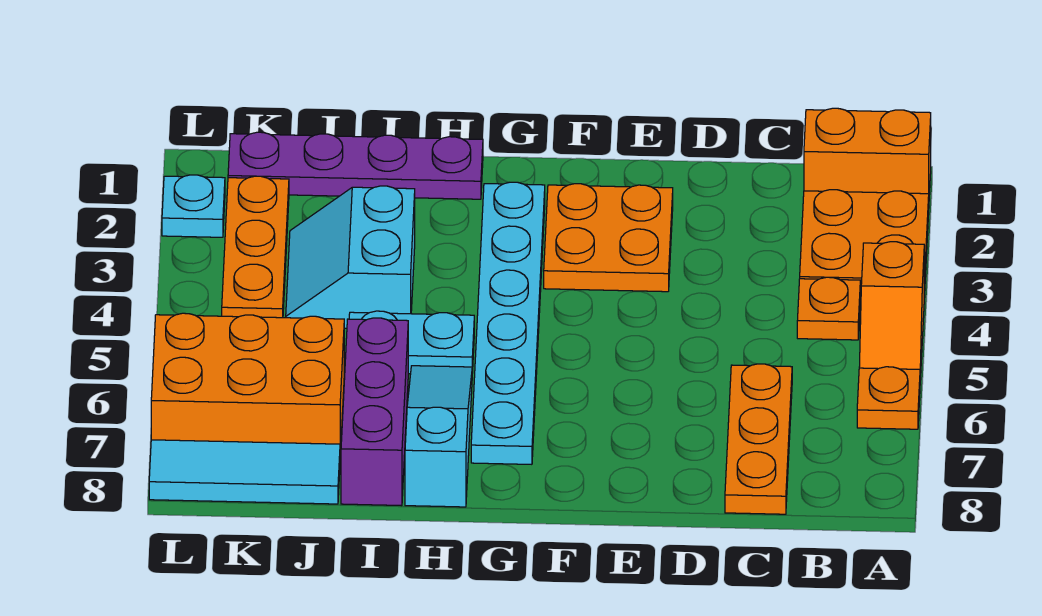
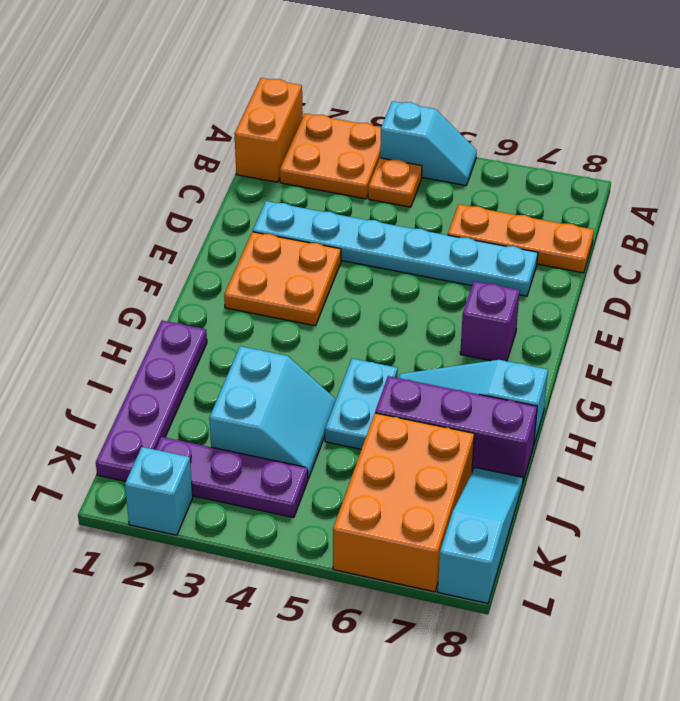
orange slope A4:A5 level 1 top 4 -> cyan slope A4:A5 level 1 top 4
orange plate A6 level 1 -> none
none -> purple brick F7 level 1
cyan plate G2:G7 level 1 -> cyan plate D2:D7 level 1
cyan slope I3:J4 level 1 top I -> cyan slope I3:J4 level 1 top 3
cyan tile J8:L8 level 1 -> cyan slope J8:L8 level 1 top L
orange plate K2:K4 level 1 -> purple plate K2:K4 level 1
cyan plate L2 level 1 -> cyan brick L2 level 1

